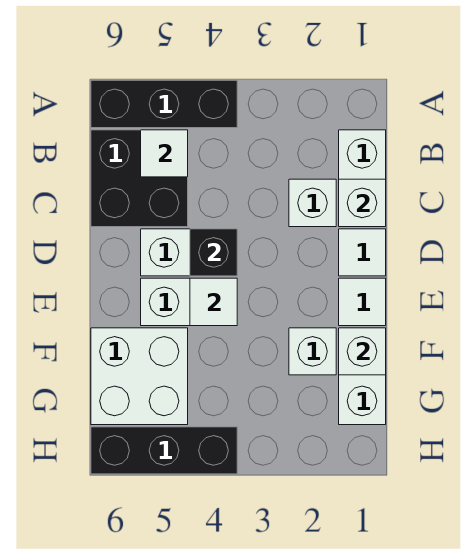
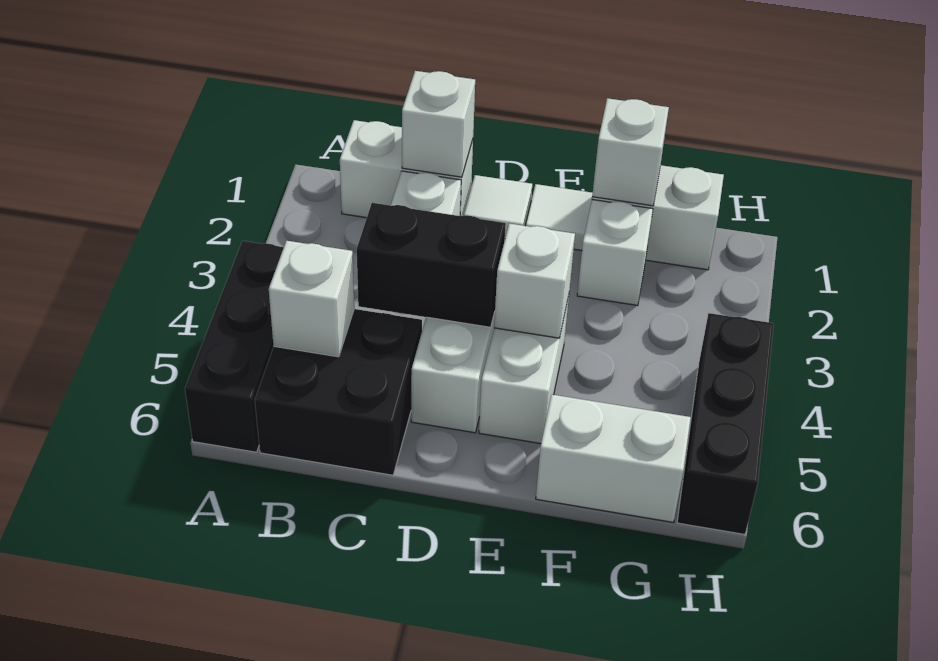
white tile B5 level 2 -> white brick B5 level 2
black brick D4 level 2 -> black brick C4:D4 level 2
white tile E4 level 2 -> white brick E4 level 2
white brick F5:G6 level 1 -> white brick F6:G6 level 1

